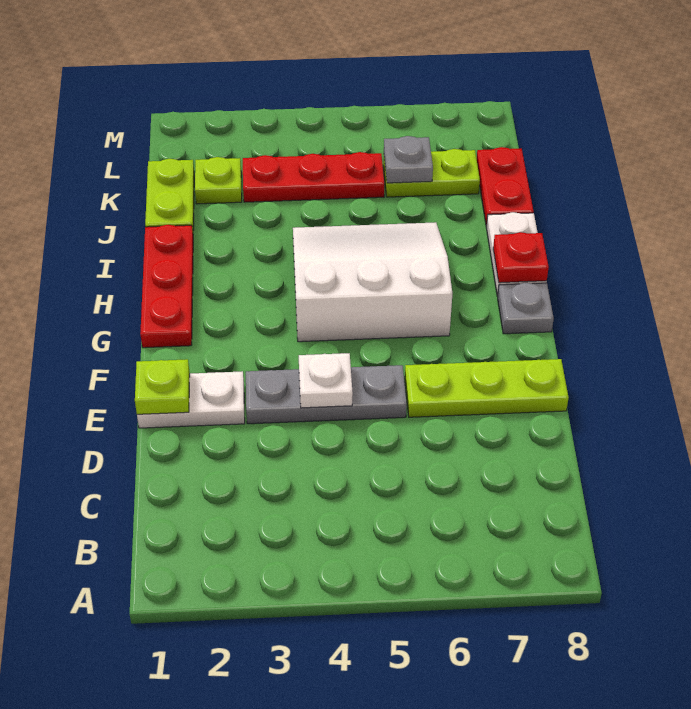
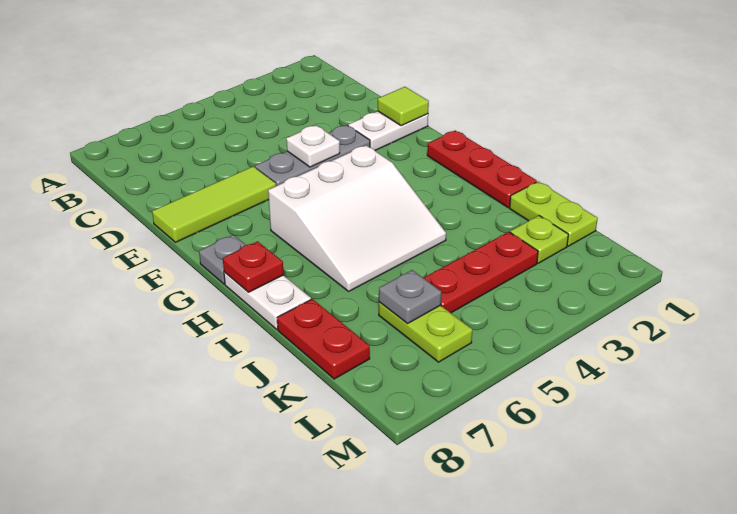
lime plate E1 level 2 -> lime tile E1 level 2
lime plate E6:E8 level 1 -> lime tile E6:E8 level 1
lime plate K6:K7 level 1 -> lime plate K6:L6 level 1

